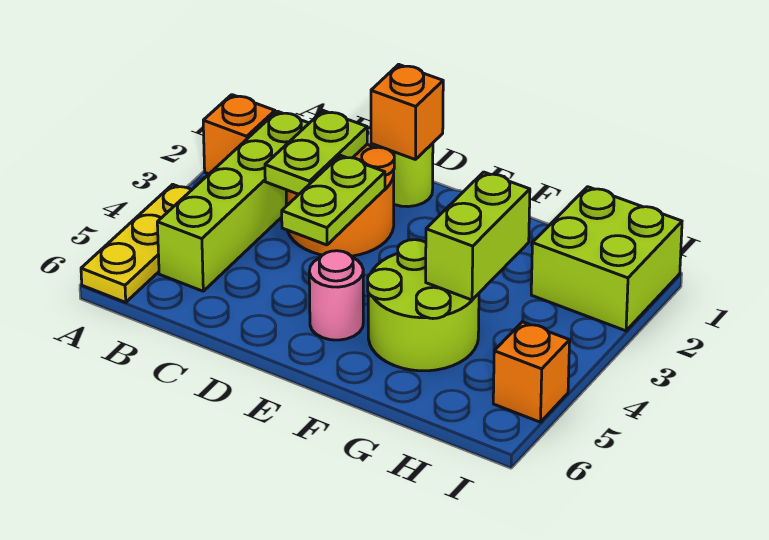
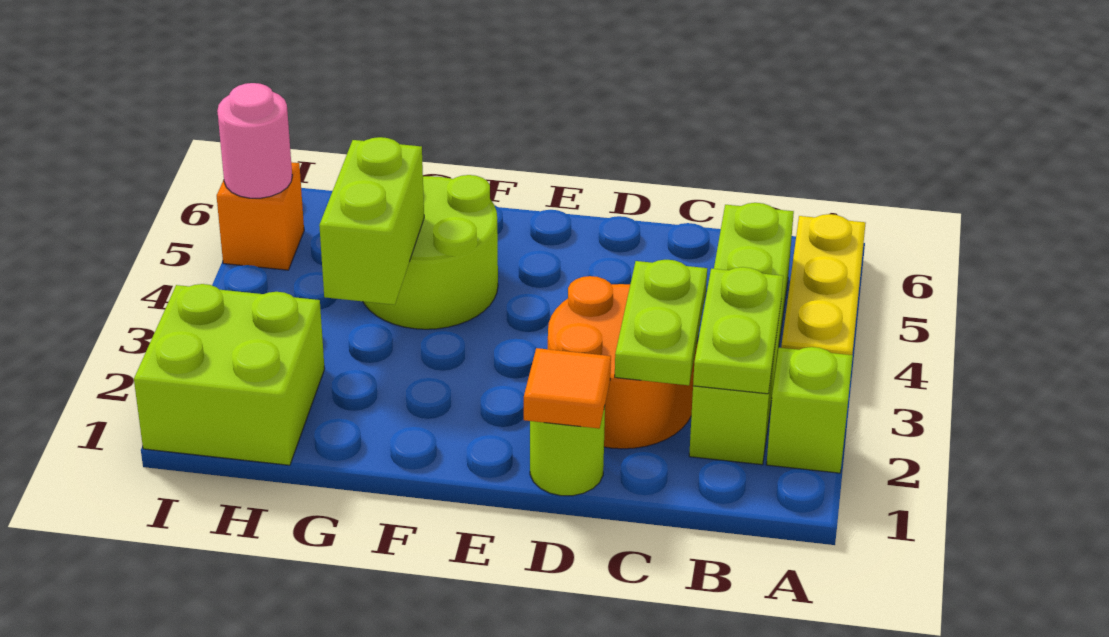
orange brick A2 level 1 -> lime brick A2 level 1
orange brick D1 level 2 -> orange tile D1 level 2
lime plate D3:D4 level 2 -> lime plate B2:B3 level 2
pink round brick E5 level 1 -> pink round brick I5 level 2

